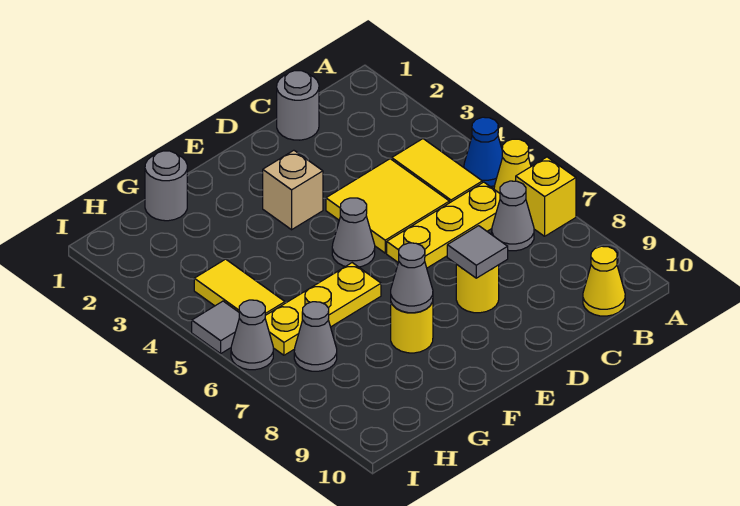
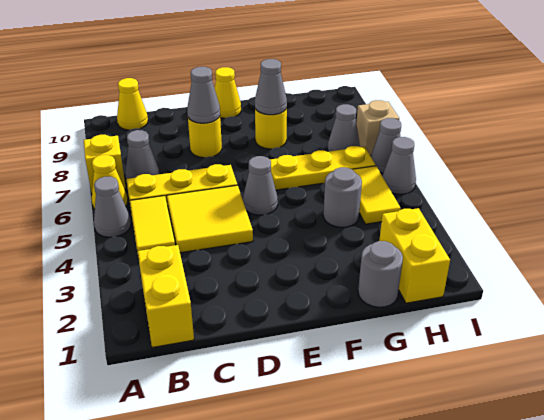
blue cone A5 level 1 -> grey cone A5 level 1
none -> yellow brick B1:B2 level 1
grey round brick C1 level 1 -> grey round brick G4 level 1
grey tile D8 level 2 -> grey cone D8 level 2
tan brick E3 level 1 -> tan brick I7 level 1
none -> yellow cone E10 level 1
none -> yellow brick H1:H2 level 1
grey tile I5 level 1 -> grey cone I5 level 1

